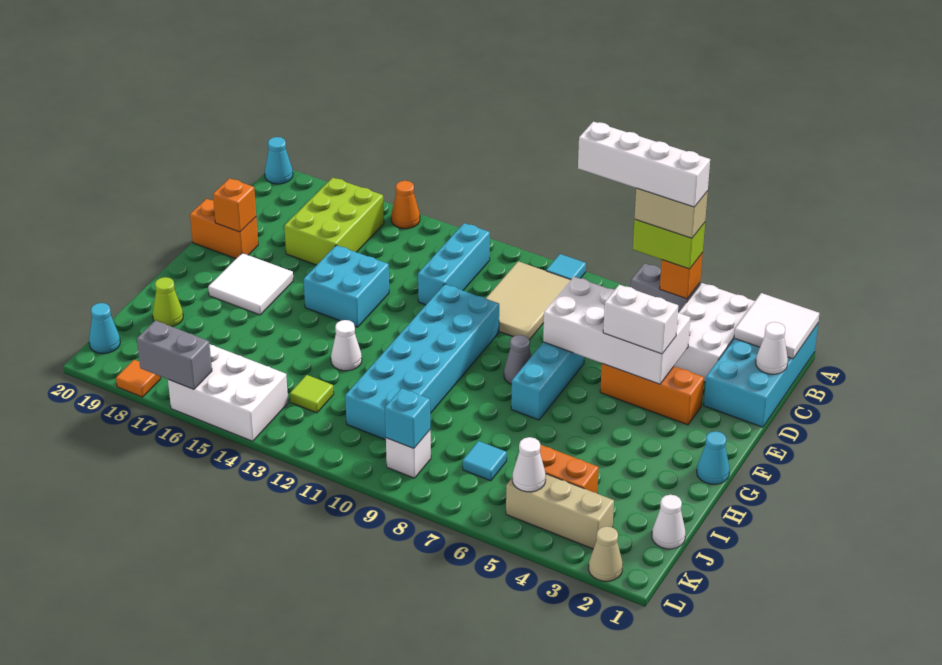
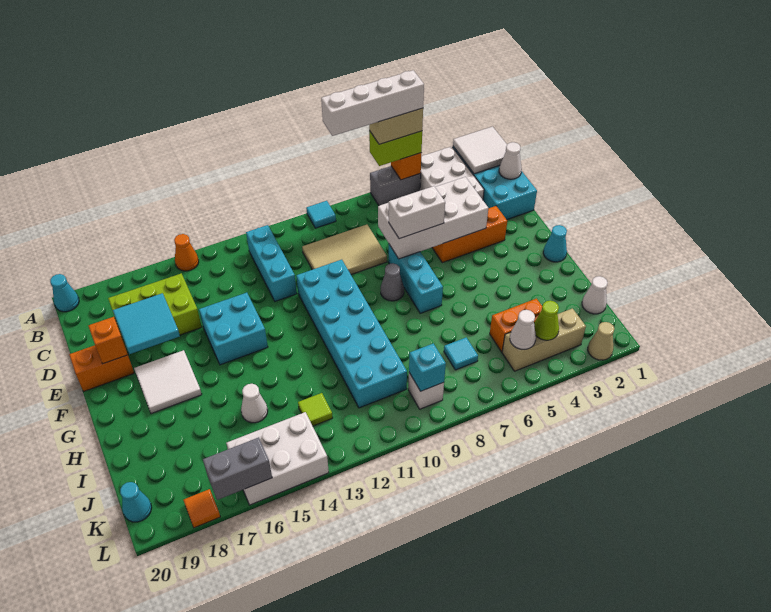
tan tile B9:D10 level 1 -> tan tile C8:D10 level 1
lime brick B16:D17 level 1 -> lime brick C16:D18 level 1
none -> cyan tile D17:E18 level 2
white brick E4:E5 level 3 -> white brick E6:E7 level 3
white cone H13 level 1 -> white cone I15 level 1
lime cone I19 level 1 -> lime cone K4 level 2

